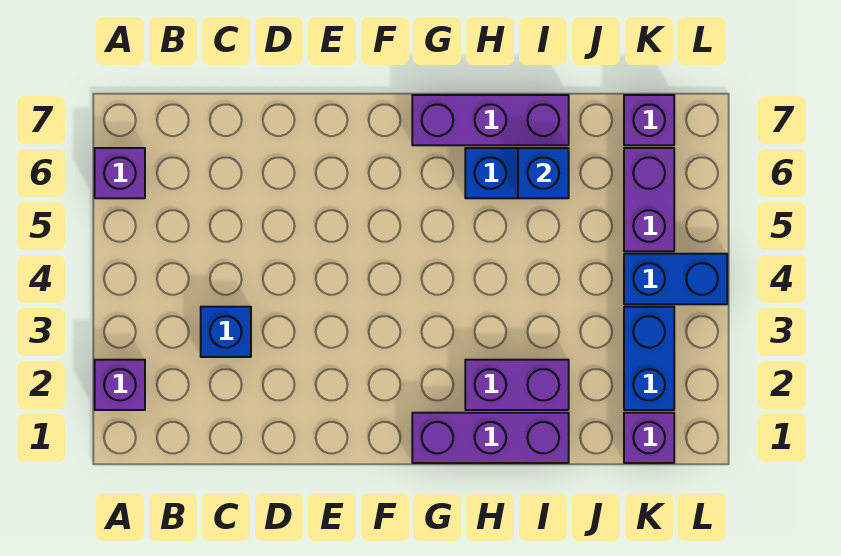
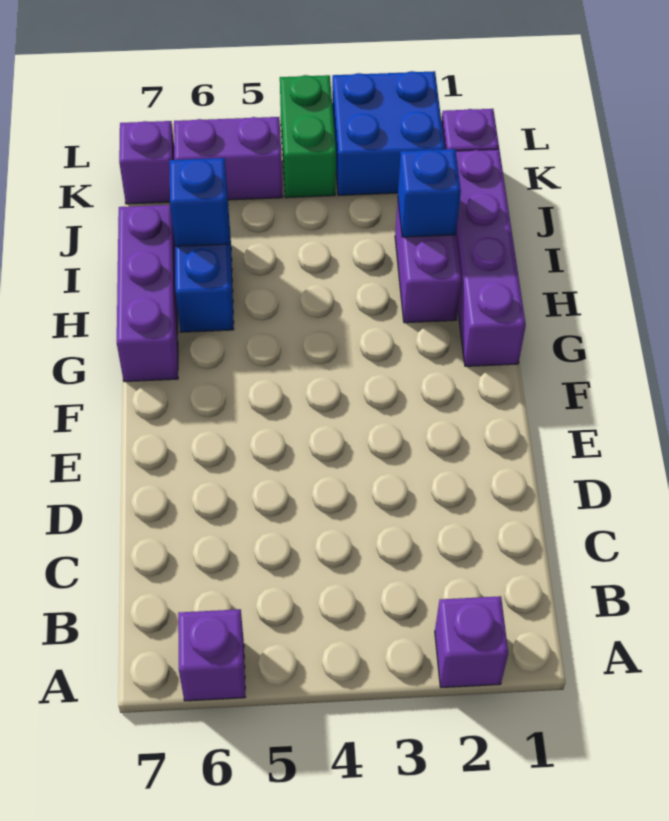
blue brick C3 level 1 -> blue brick I2 level 2
purple brick G1:I1 level 1 -> purple brick G1:J1 level 1
blue brick K2:K3 level 1 -> blue brick K2:L3 level 1
blue brick K4:L4 level 1 -> green brick K4:L4 level 1

